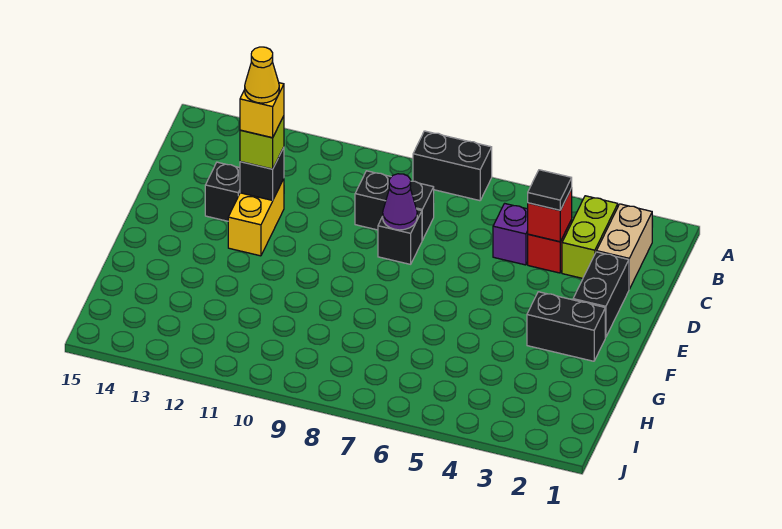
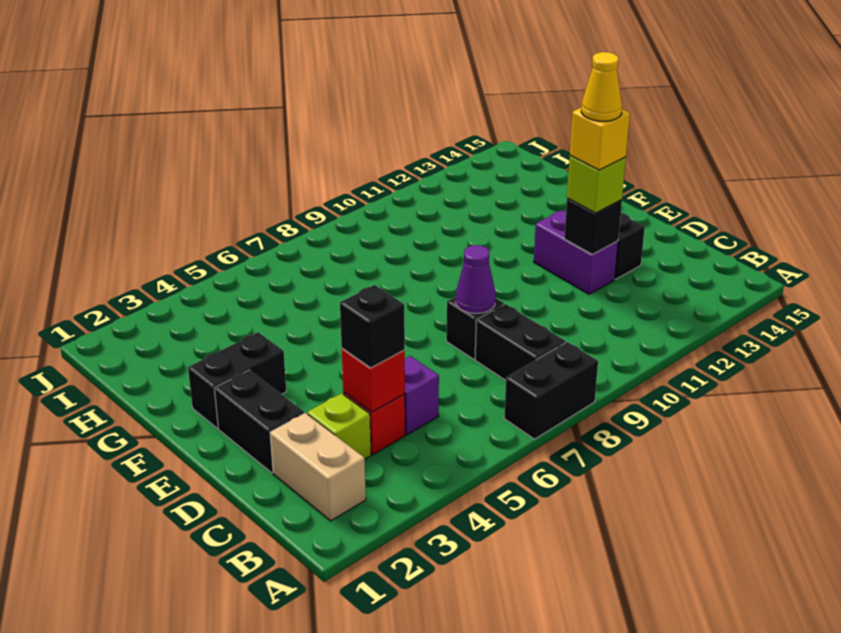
lime brick B3:C3 level 1 -> lime brick C3 level 1
black tile C4 level 3 -> black brick C4 level 3
black brick C8:C9 level 1 -> black brick B8:C8 level 1
yellow brick D12:E12 level 1 -> purple brick D12:E12 level 1

